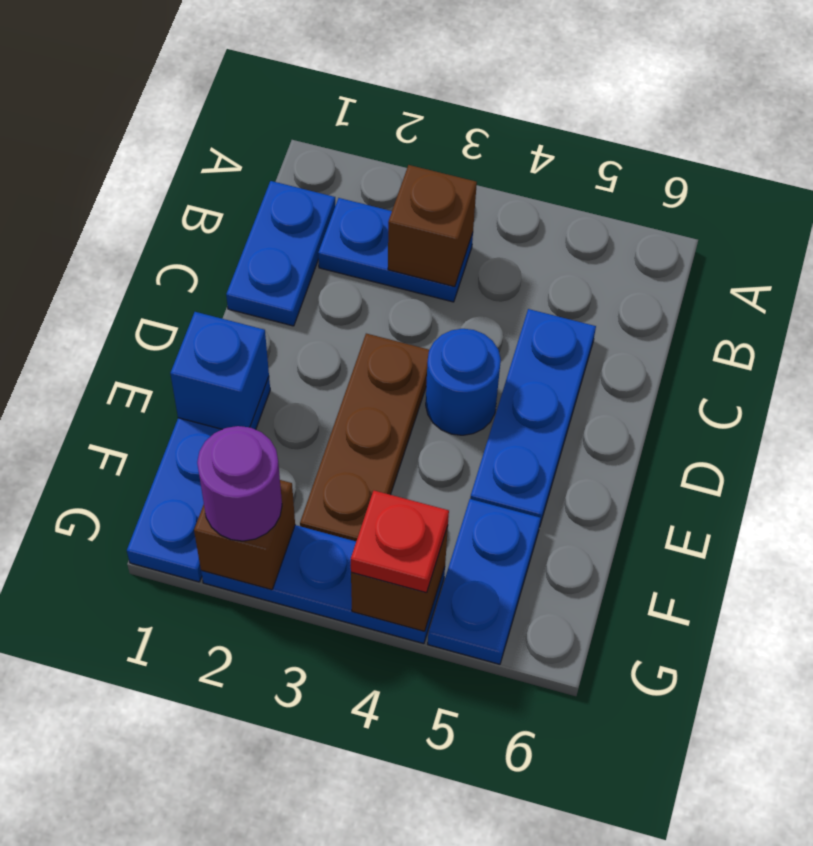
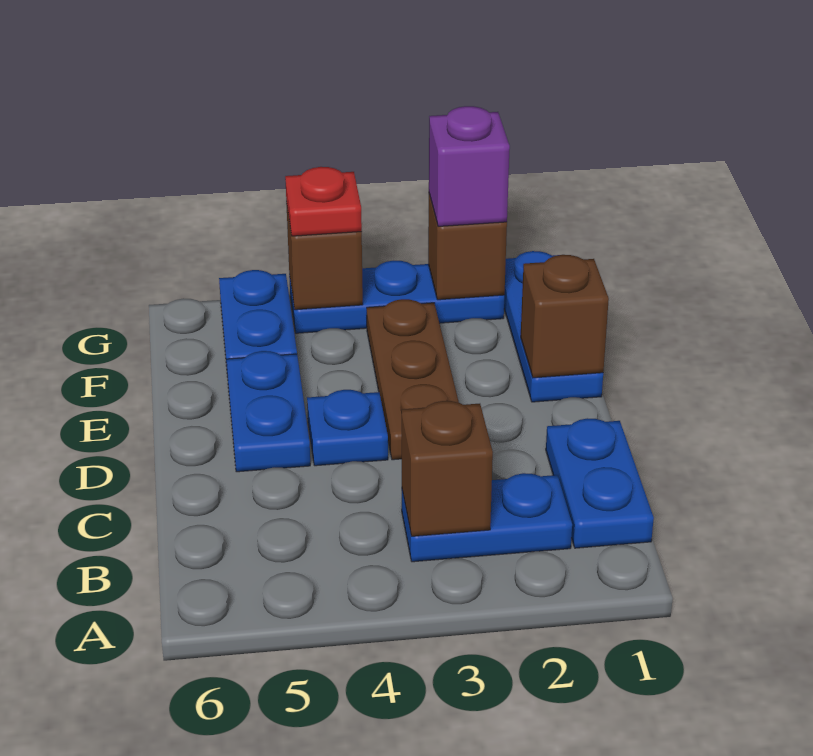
blue plate C5:E5 level 1 -> blue plate D5:E5 level 1
blue round brick D4 level 1 -> blue plate D4 level 1
blue brick E1 level 2 -> brown brick E1 level 2
purple round brick G2 level 3 -> purple brick G2 level 3

